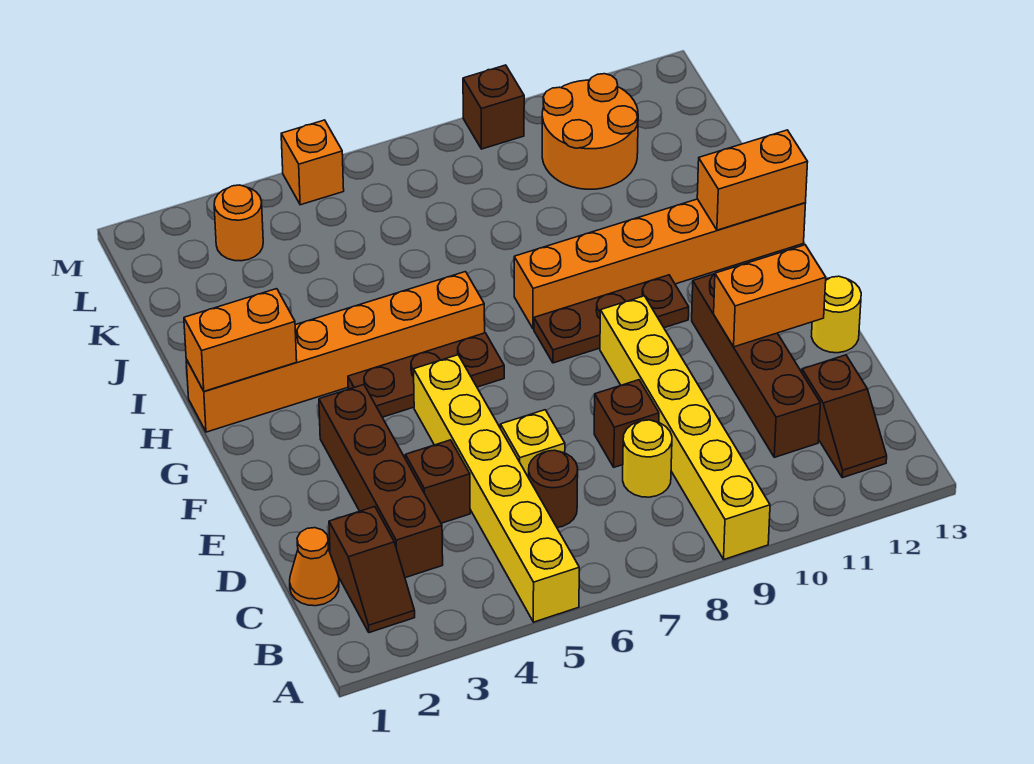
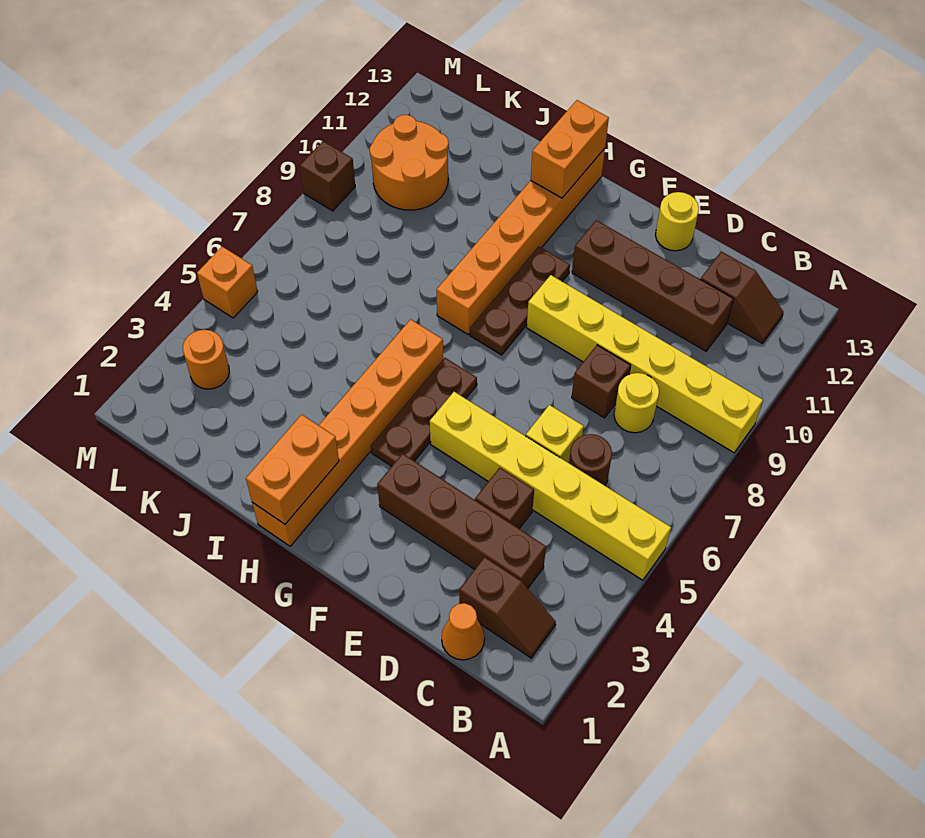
orange brick E11:E12 level 2 -> none

